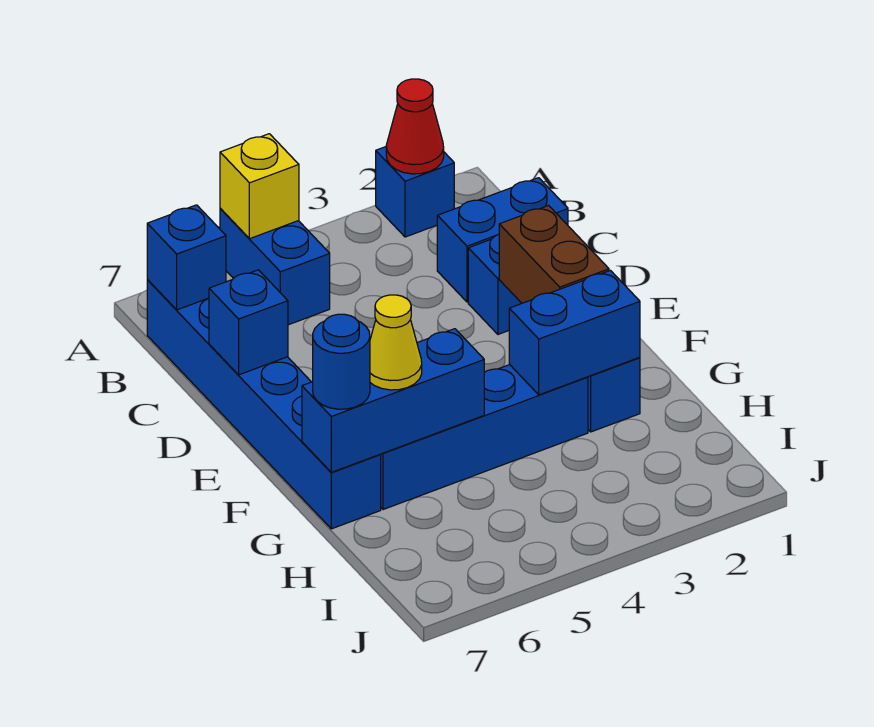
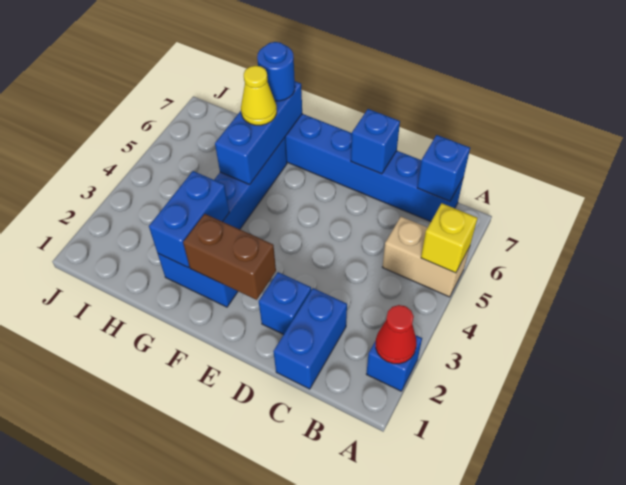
blue brick A5:B5 level 1 -> tan brick A5:B5 level 1

